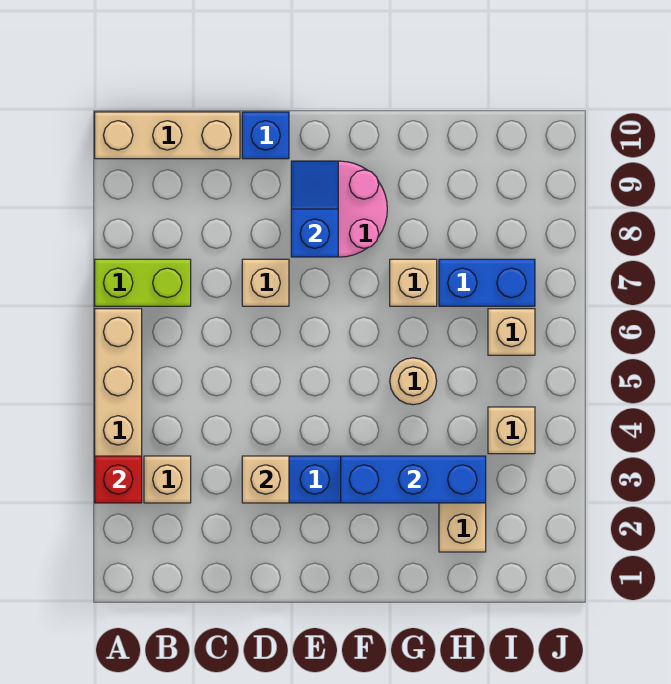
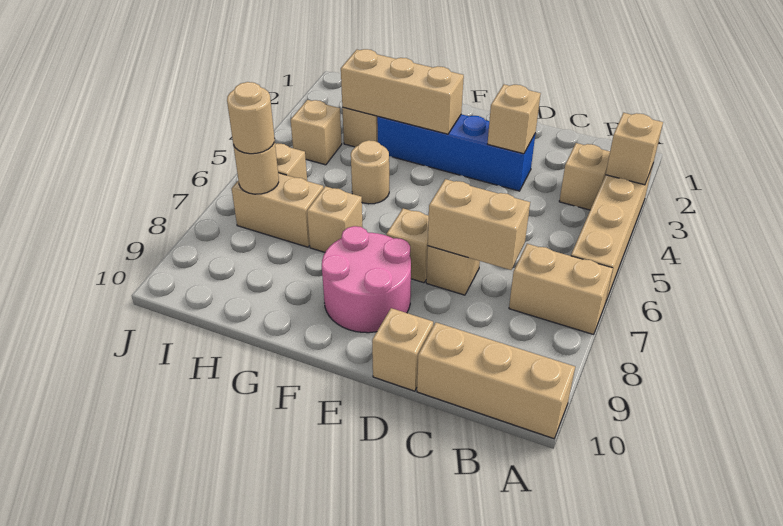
red brick A3 level 2 -> tan brick A3 level 2
lime brick A7:B7 level 1 -> tan brick A7:B7 level 1
none -> tan brick C7:D7 level 2
blue brick D10 level 1 -> tan brick D10 level 1
none -> tan brick E7 level 1
blue slope E8:E9 level 2 top 8 -> none
blue brick F3:H3 level 2 -> tan brick F3:H3 level 2
blue brick H7:I7 level 1 -> tan brick H7:I7 level 1
none -> tan round brick I7 level 2
none -> tan round brick I7 level 3

